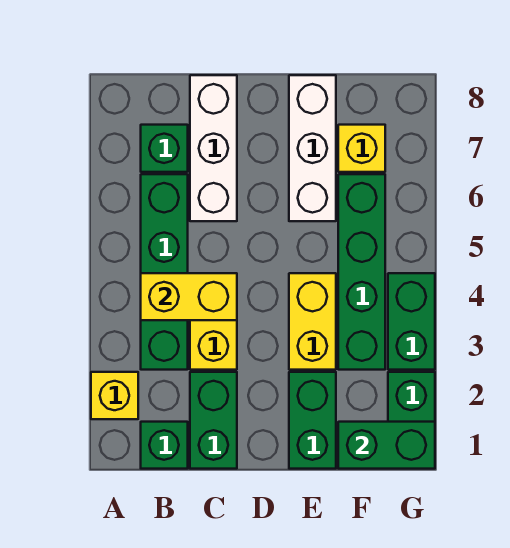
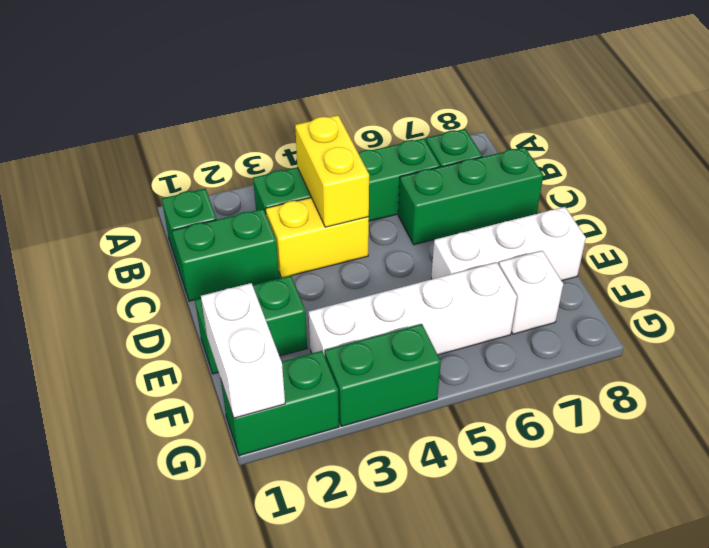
yellow brick A2 level 1 -> none
white brick C6:C8 level 1 -> green brick C6:C8 level 1
yellow brick E3:E4 level 1 -> none
green brick F1:G1 level 2 -> white brick F1:G1 level 2
green brick F3:F6 level 1 -> white brick F3:F6 level 1
yellow brick F7 level 1 -> white brick F7 level 1

